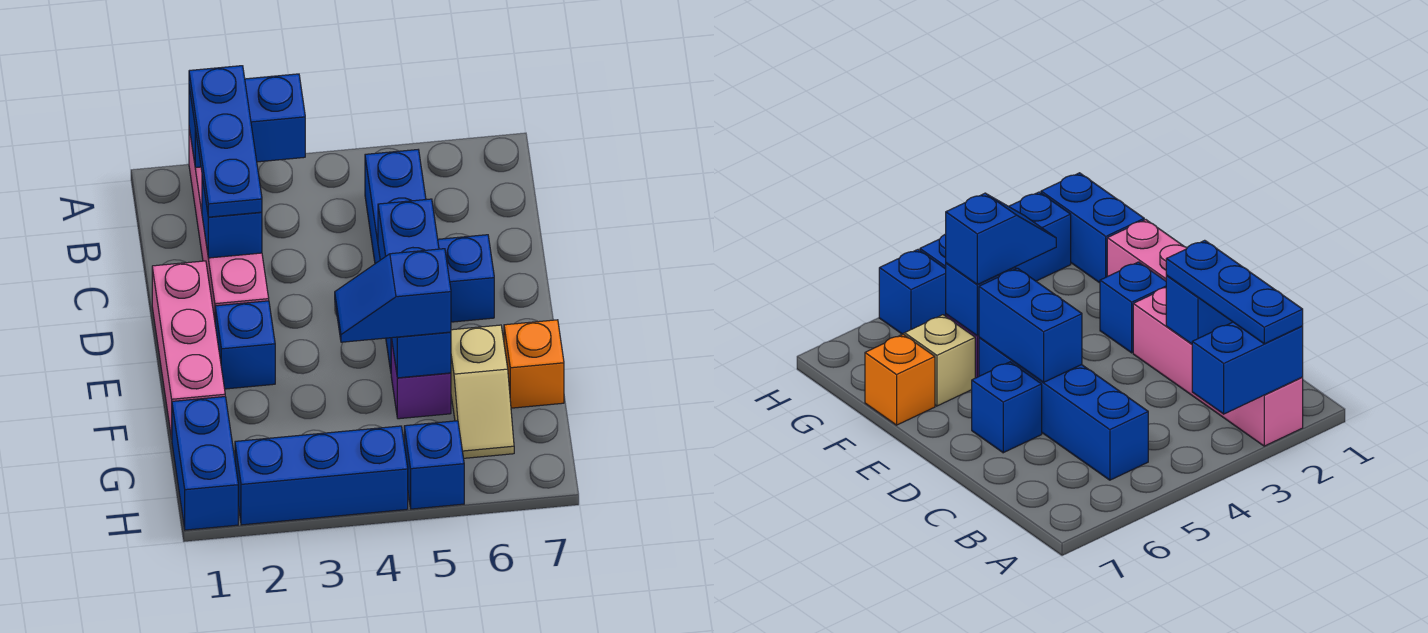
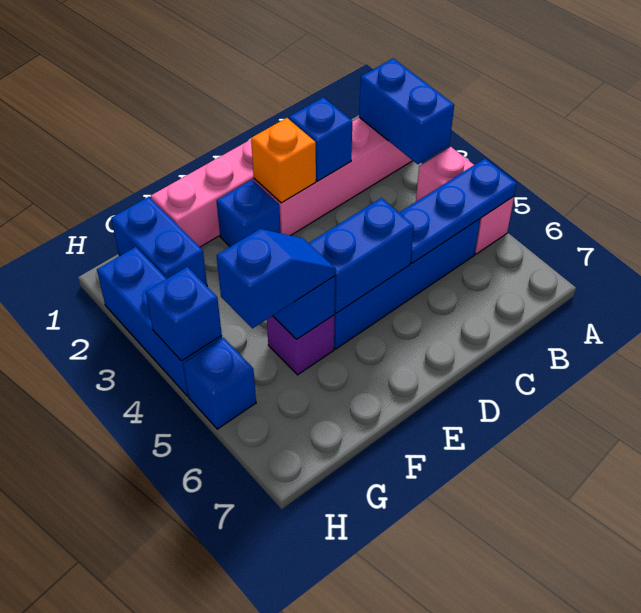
blue plate A2:C2 level 3 -> blue plate A5:C5 level 2
none -> pink brick A4:A5 level 1
blue brick D6 level 1 -> blue brick H4 level 2
blue slope F4:F5 level 3 top 5 -> blue slope F5:G5 level 3 top G
tan slope F6:G6 level 1 top F -> none
orange brick F7 level 1 -> orange brick D2 level 2
blue brick G1:H1 level 1 -> blue brick G1:G2 level 1

